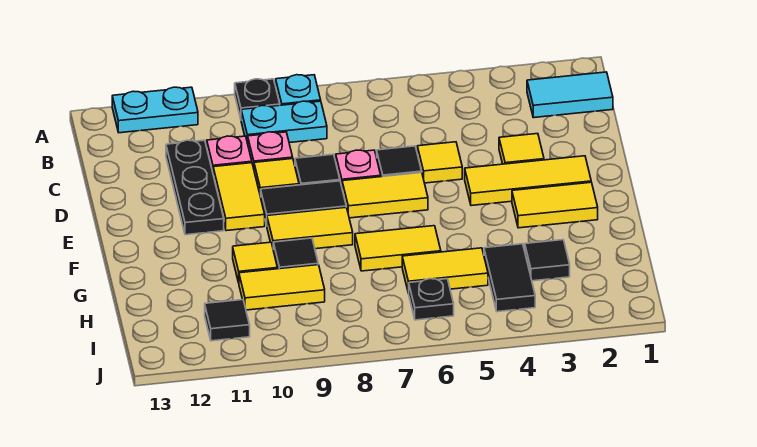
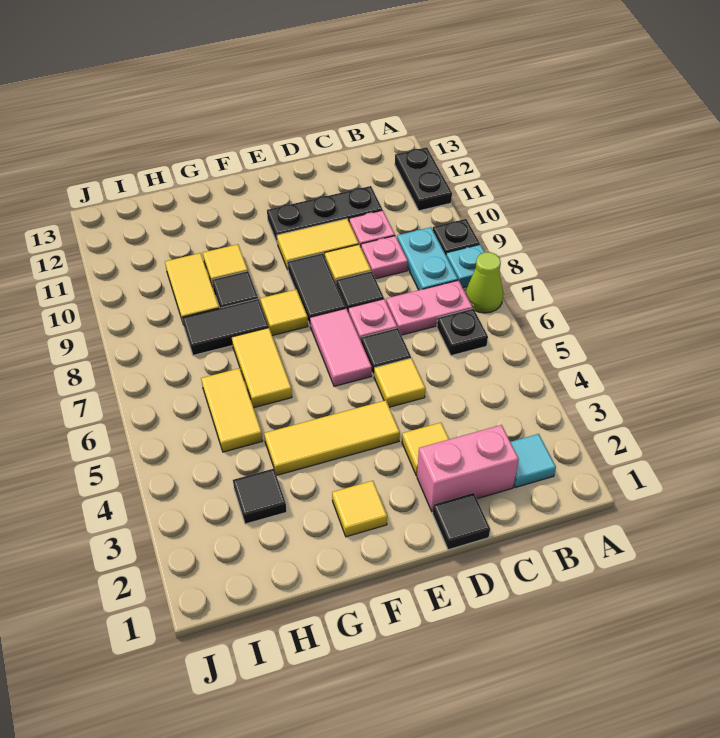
none -> lime cone A7 level 1
cyan plate A11:A12 level 1 -> black plate A11:A12 level 1
cyan tile B1:B2 level 1 -> cyan tile B2 level 1
none -> pink plate B7:C7 level 1
none -> pink brick C2:D2 level 1
yellow tile E2:E4 level 1 -> yellow tile E4:G4 level 1
yellow tile E6:E7 level 1 -> pink tile E6:E7 level 1
yellow tile F2:F3 level 1 -> yellow tile F2 level 1
yellow tile F8:F9 level 1 -> yellow tile F8 level 1
black tile H4:I4 level 1 -> black tile G8:H8 level 1
black plate I6 level 1 -> black plate B6 level 1
black tile I11 level 1 -> black tile D1 level 1

